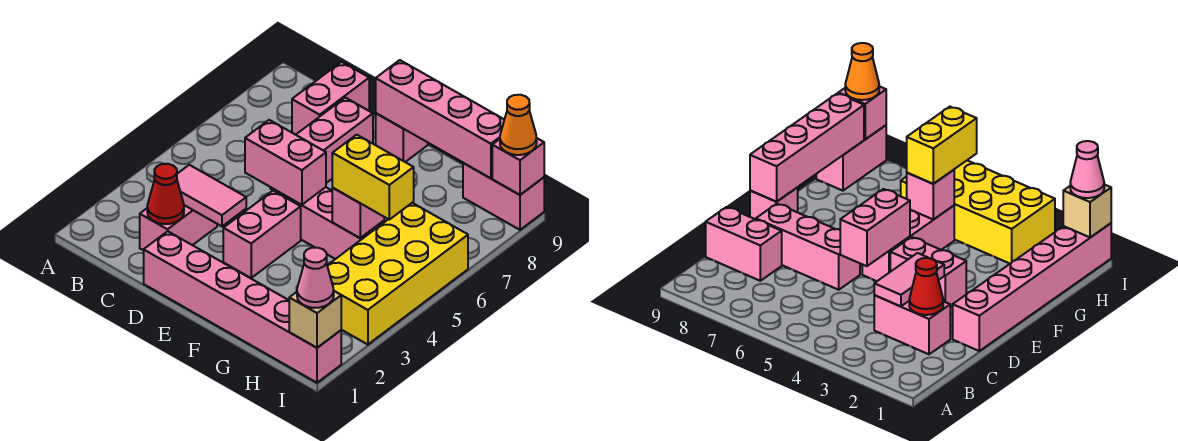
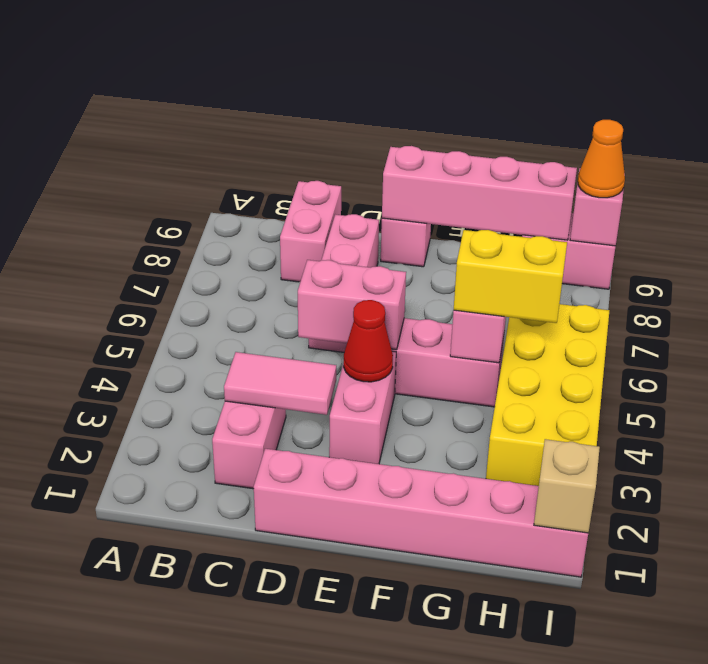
red cone C2 level 2 -> red cone E4 level 2
pink cone I1 level 3 -> none

